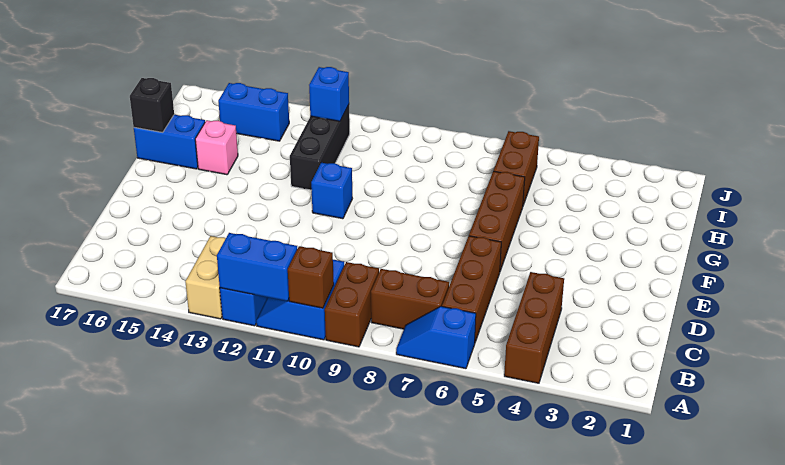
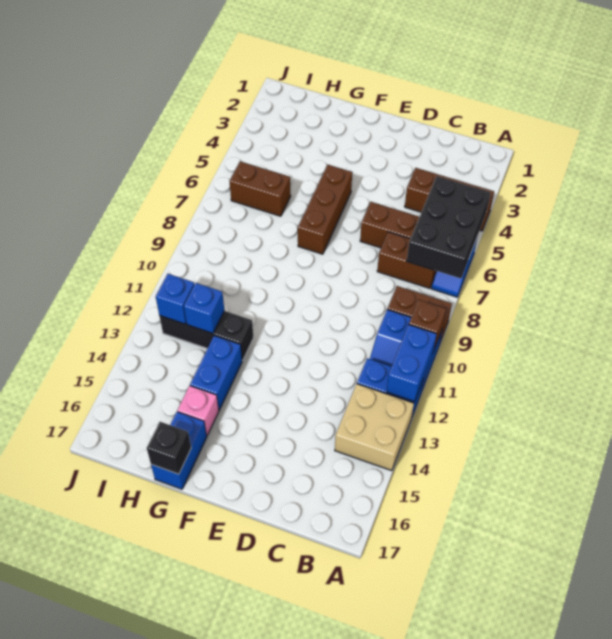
none -> black brick A5:B7 level 2
tan brick A13:B13 level 1 -> tan brick A13:B14 level 1
brown brick B7:B8 level 1 -> brown brick B7:C7 level 1
brown brick E6:G6 level 1 -> brown brick F5:F7 level 1
blue brick F11 level 1 -> blue brick H12 level 2
blue brick I14:I15 level 1 -> blue brick G13:G14 level 1

